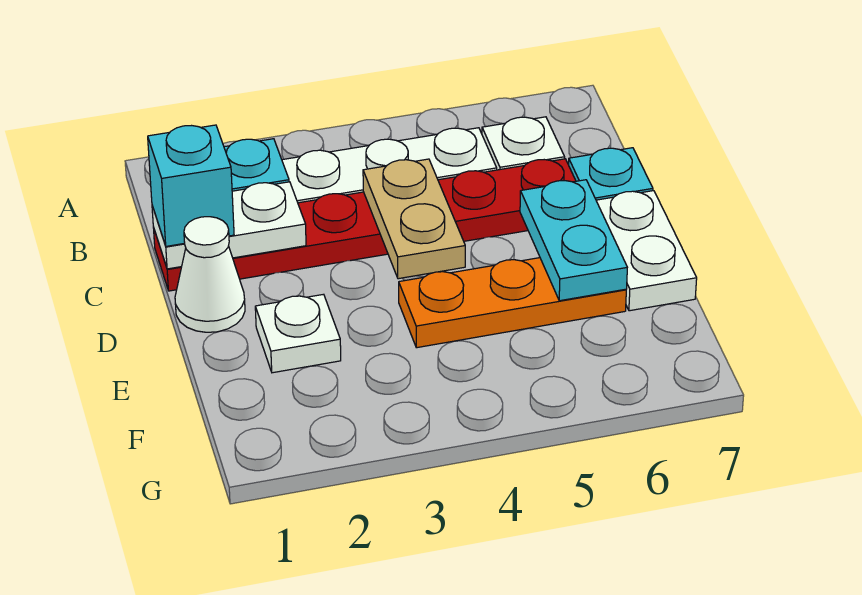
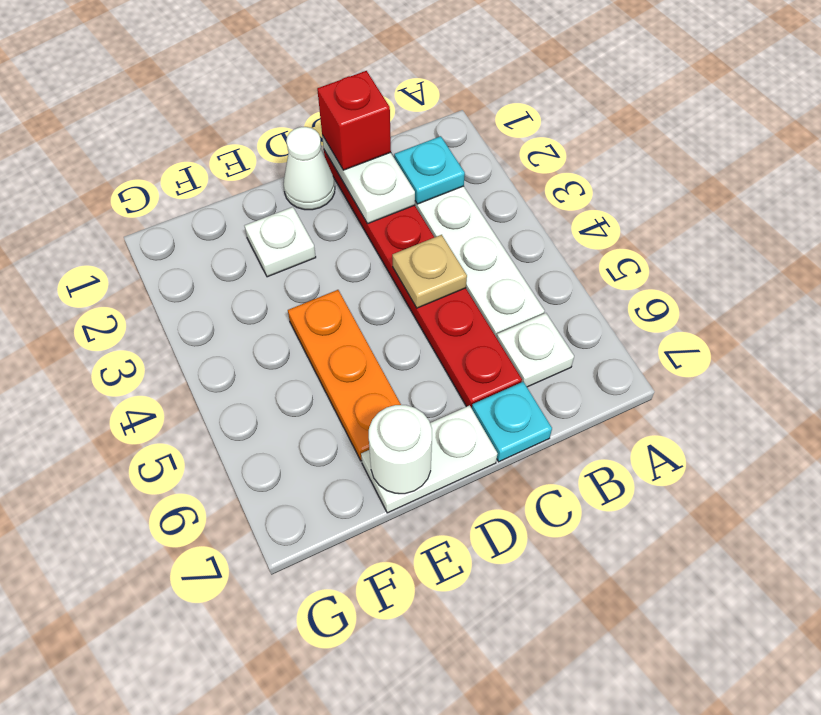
cyan brick C1 level 3 -> red brick C1 level 3
tan plate C4:D4 level 2 -> tan plate C4 level 2
cyan plate D6:E6 level 2 -> none
none -> white round brick E7 level 2

